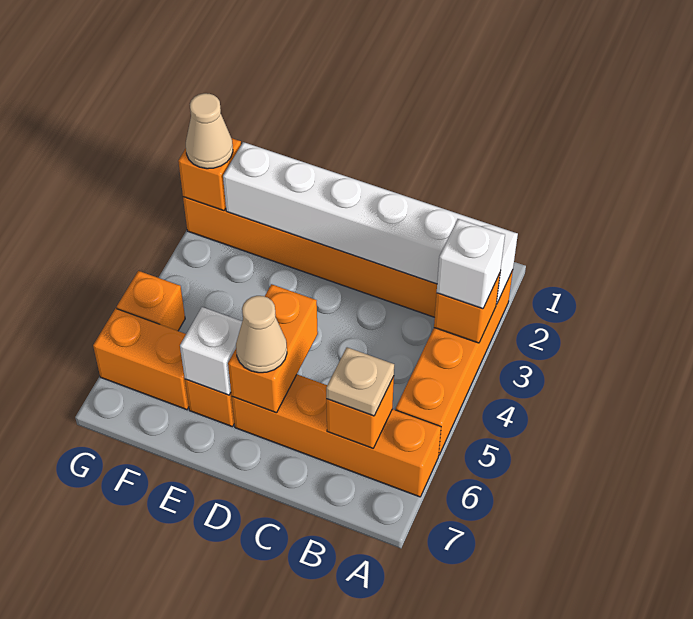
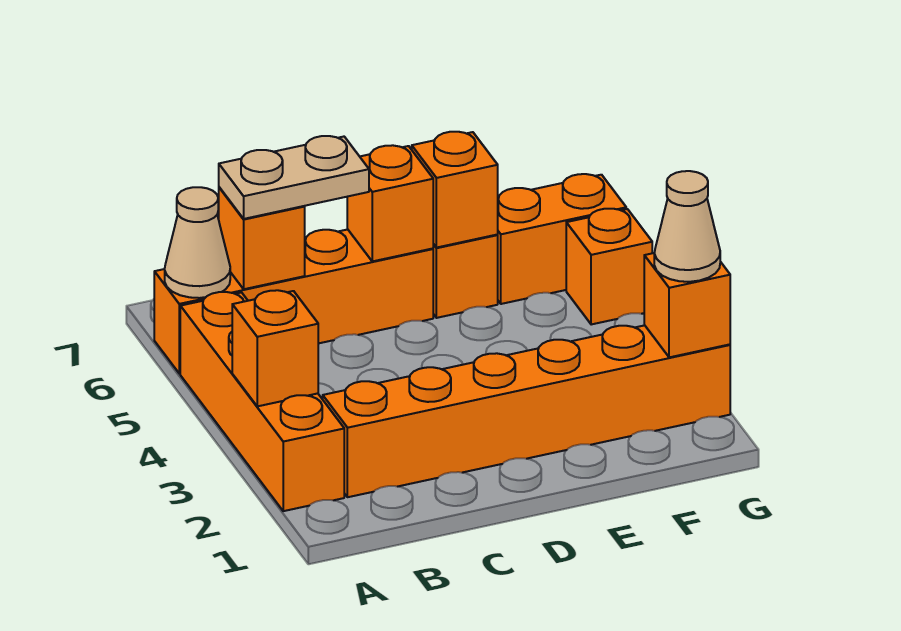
white brick A2:F2 level 2 -> none
white brick A3 level 3 -> none
tan plate B6 level 3 -> tan plate B6:C6 level 3
orange brick D5:D6 level 2 -> orange brick D6 level 2
tan cone D6 level 3 -> tan cone A6 level 2
white brick E6 level 2 -> orange brick E6 level 2

